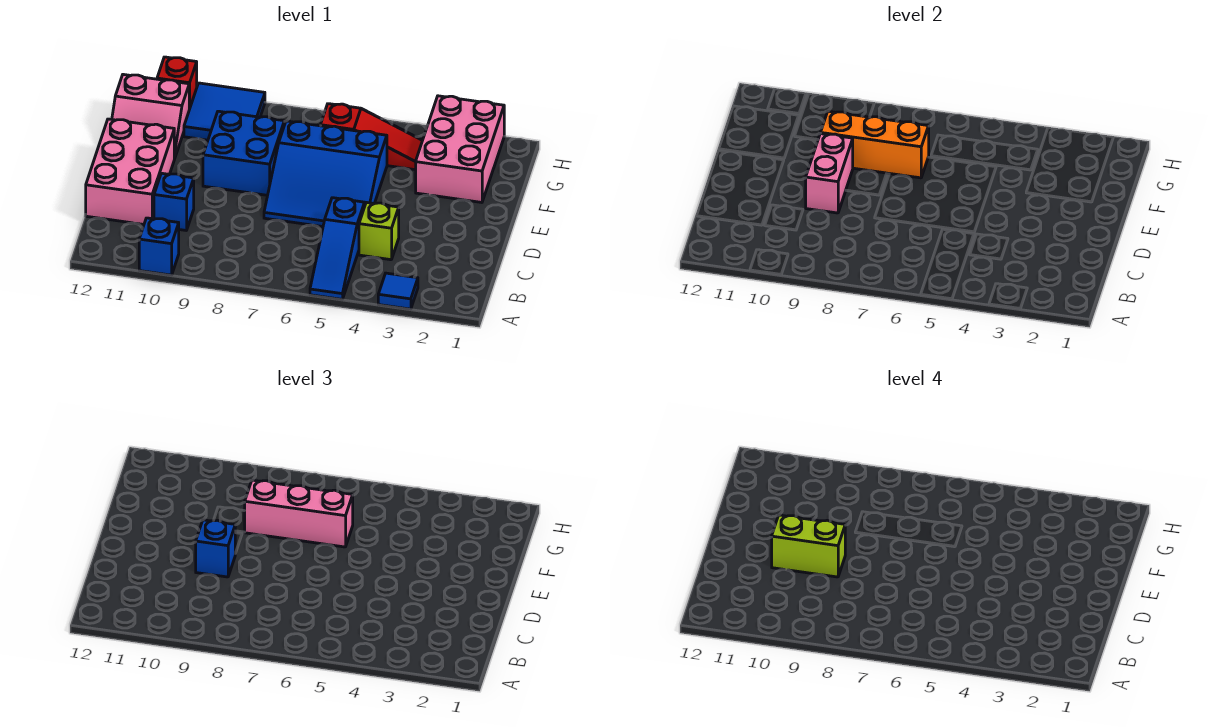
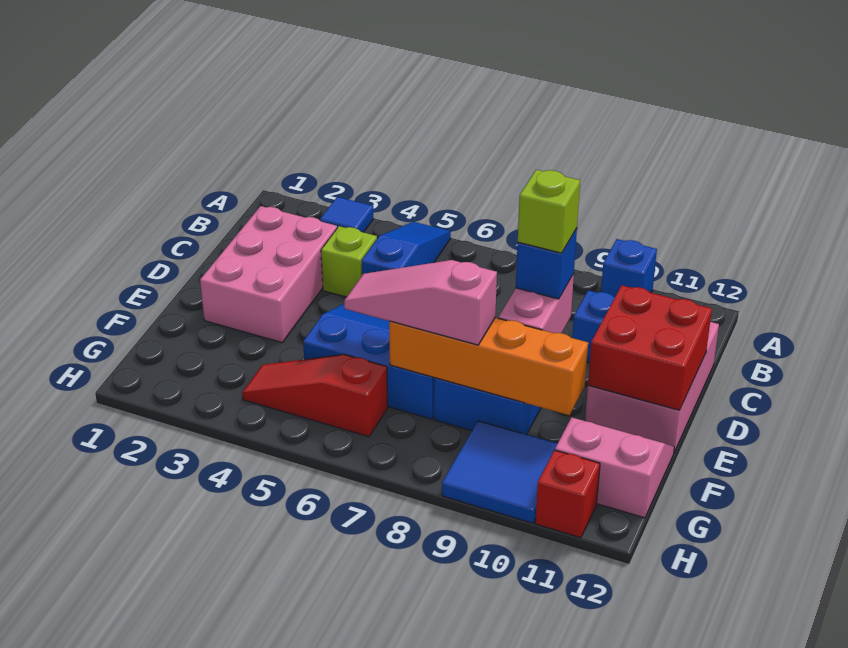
lime brick D9:D10 level 4 -> lime brick D9 level 4
none -> red brick D11:E12 level 2
pink brick F2:H3 level 1 -> pink brick C2:E3 level 1
pink brick F6:F8 level 3 -> pink slope F6:F8 level 3 top 8
orange brick F7:F9 level 2 -> orange brick F7:F10 level 2

